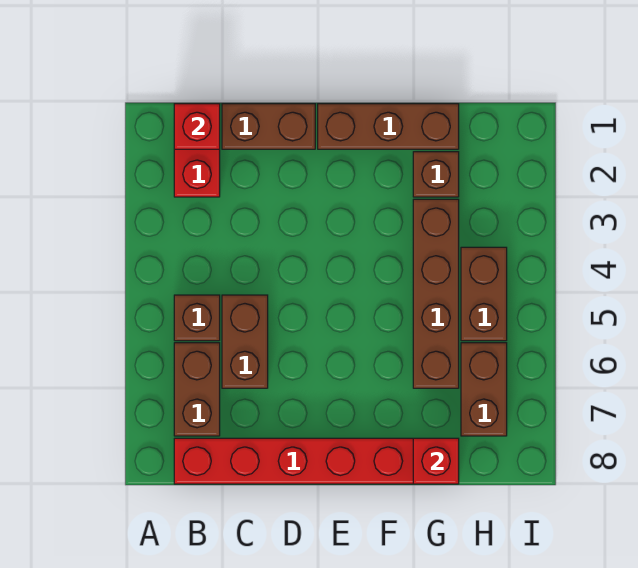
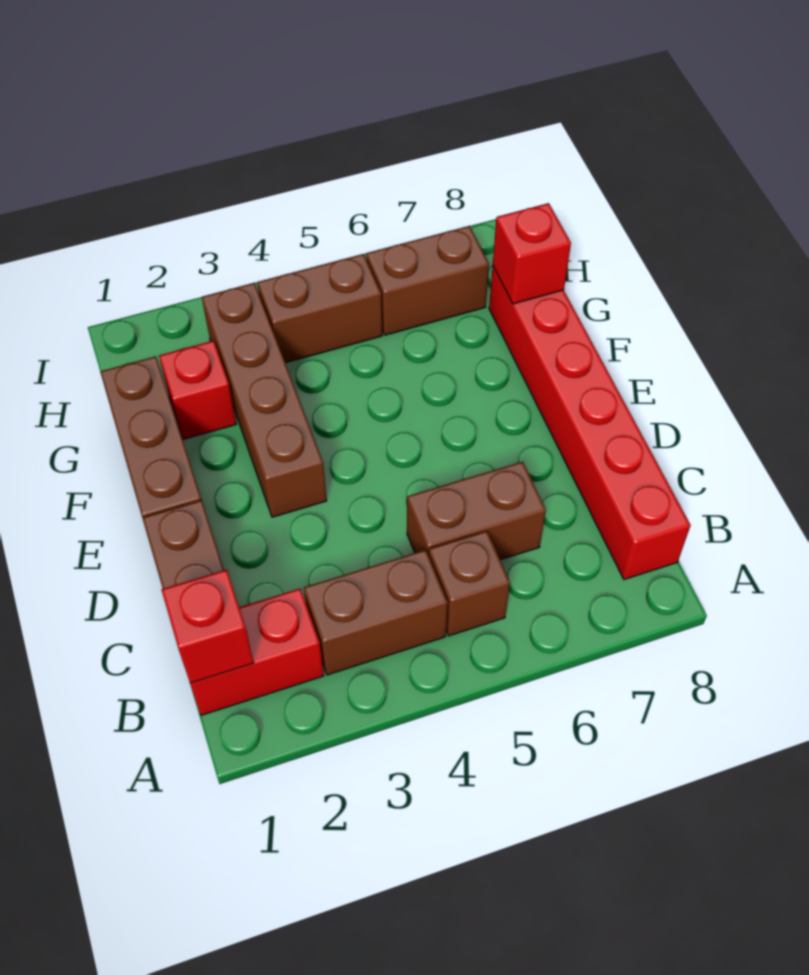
brown brick B6:B7 level 1 -> brown brick B3:B4 level 1
brown brick G2 level 1 -> red brick G2 level 1
brown brick G3:G6 level 1 -> brown brick E3:H3 level 1

